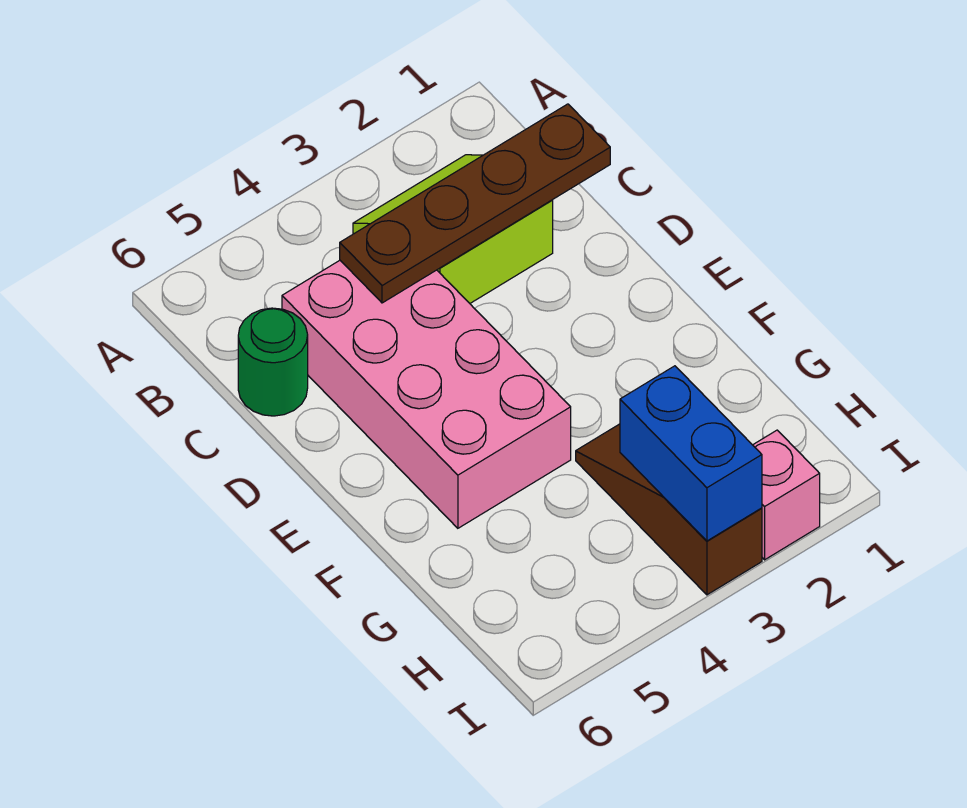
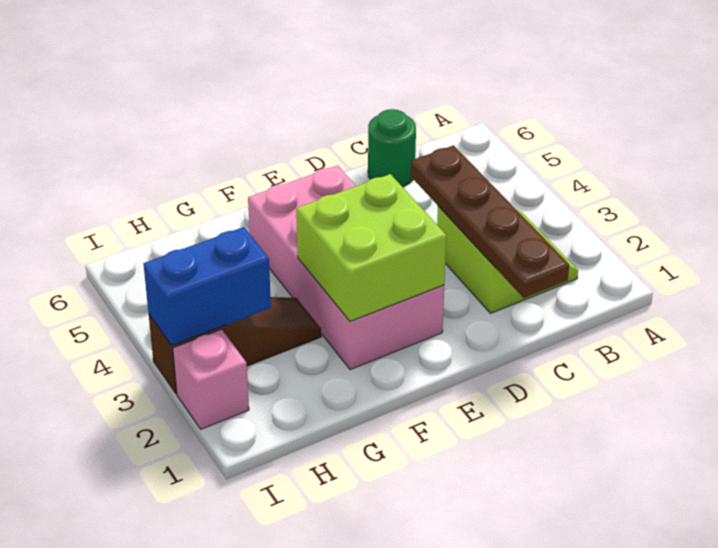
pink brick C4:F5 level 1 -> pink brick E2:F5 level 1
none -> lime brick E2:F3 level 2

